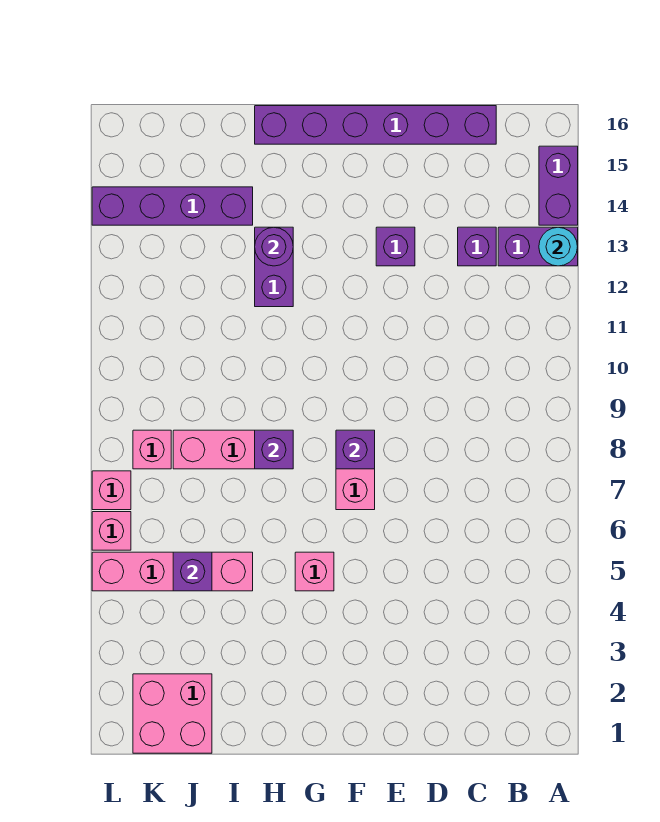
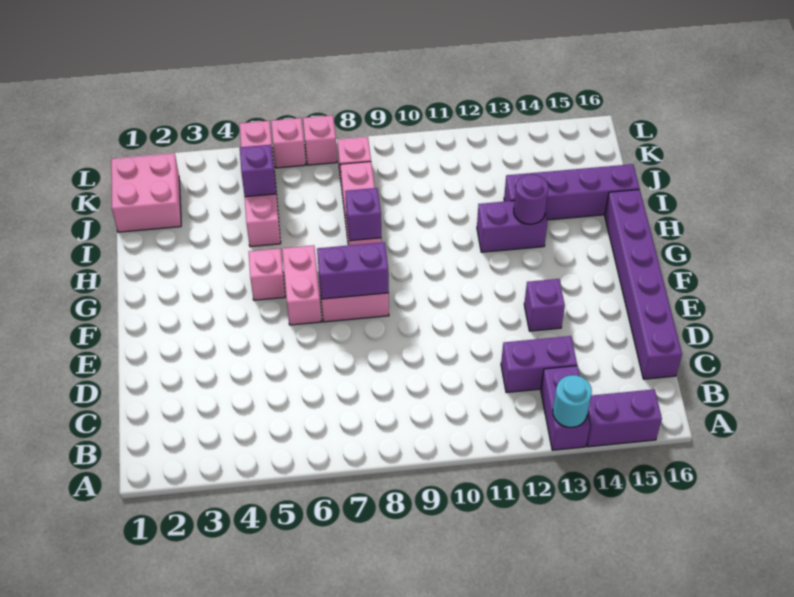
purple brick C13 level 1 -> purple brick C12:C13 level 1
none -> pink brick F6:G6 level 1
purple brick F8 level 2 -> purple brick F7:F8 level 2
purple brick I14:L14 level 1 -> purple brick I13:I16 level 1

